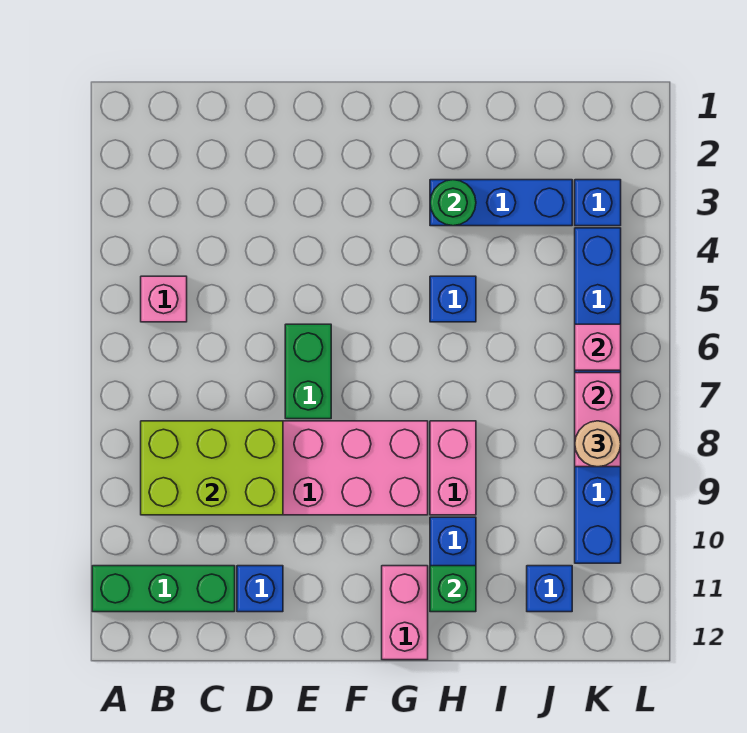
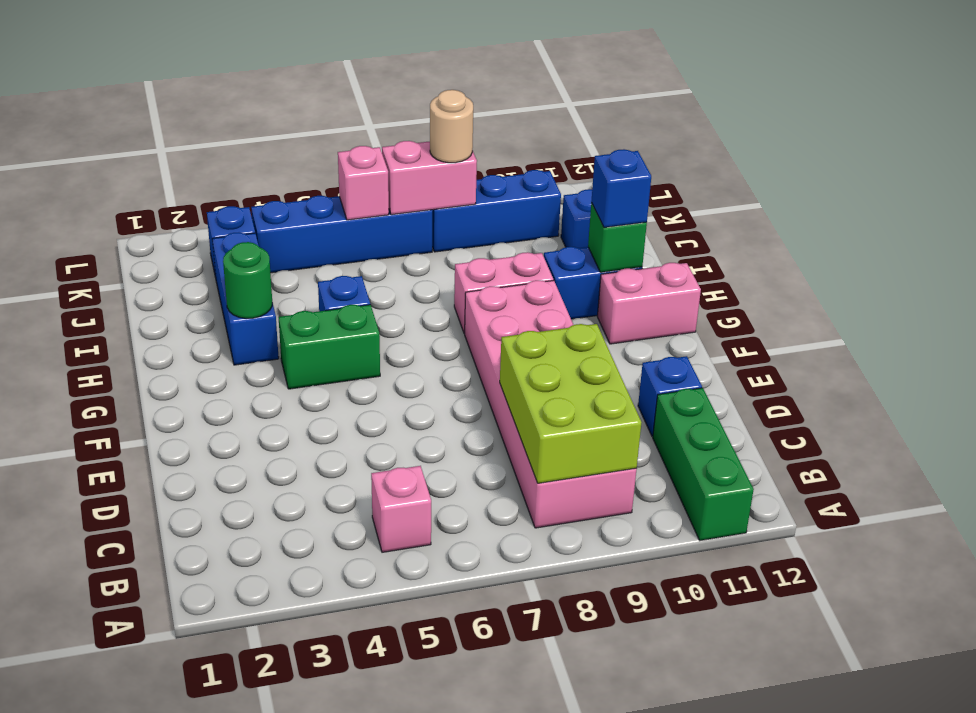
green brick E6:E7 level 1 -> green brick G4:G5 level 1
none -> blue brick H11 level 3

